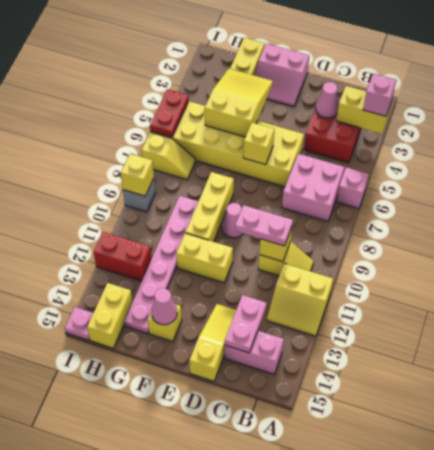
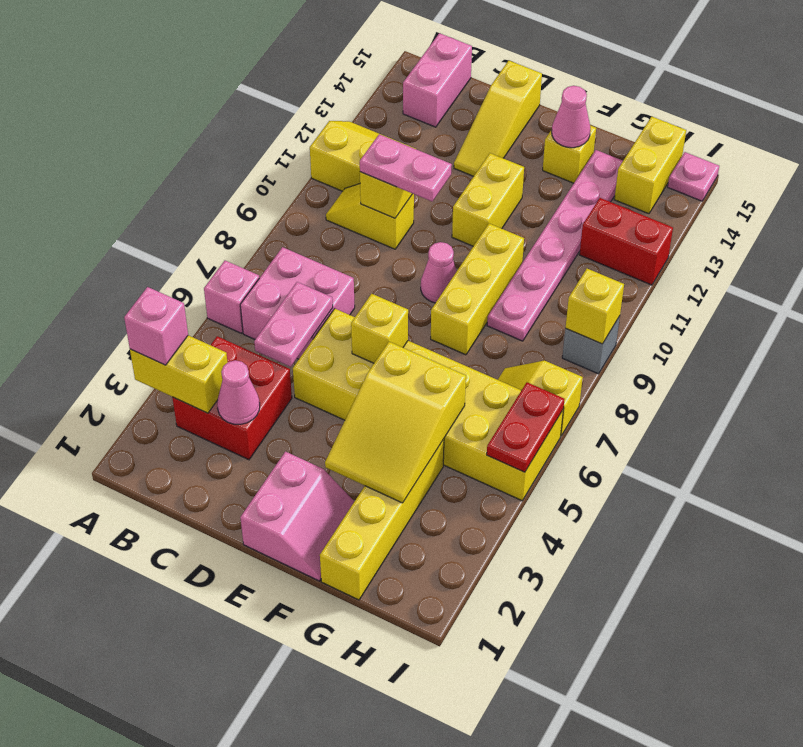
pink brick B14:C14 level 1 -> pink brick B14:B15 level 1
pink plate C13:C14 level 2 -> pink plate C5:C6 level 2
pink slope E1:F2 level 1 top 1 -> pink slope E1:F2 level 1 top E
yellow brick E11:F11 level 1 -> yellow brick E11:E12 level 1

